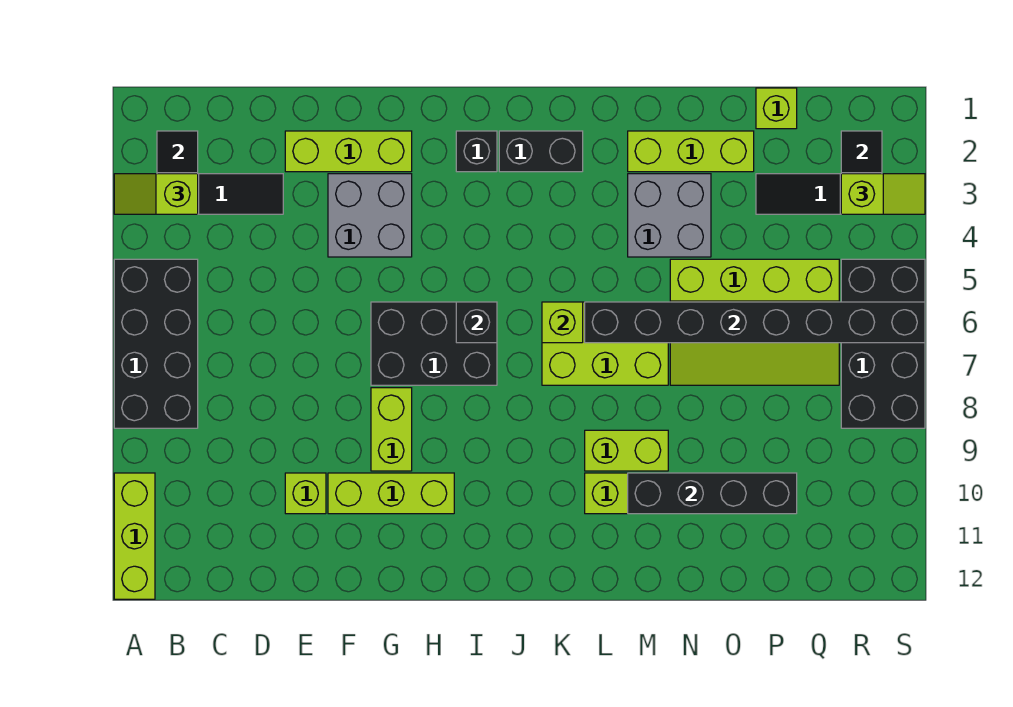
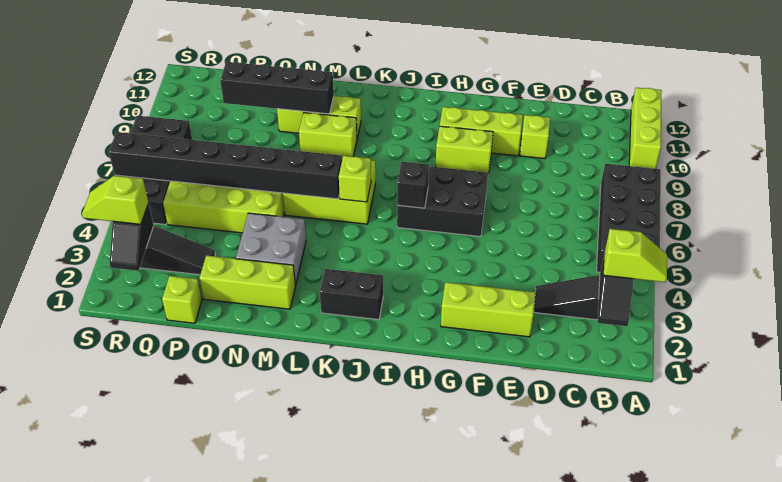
grey brick F3:G4 level 1 -> none
lime brick G8:G9 level 1 -> lime brick G9:H9 level 1
black brick I2 level 1 -> none

